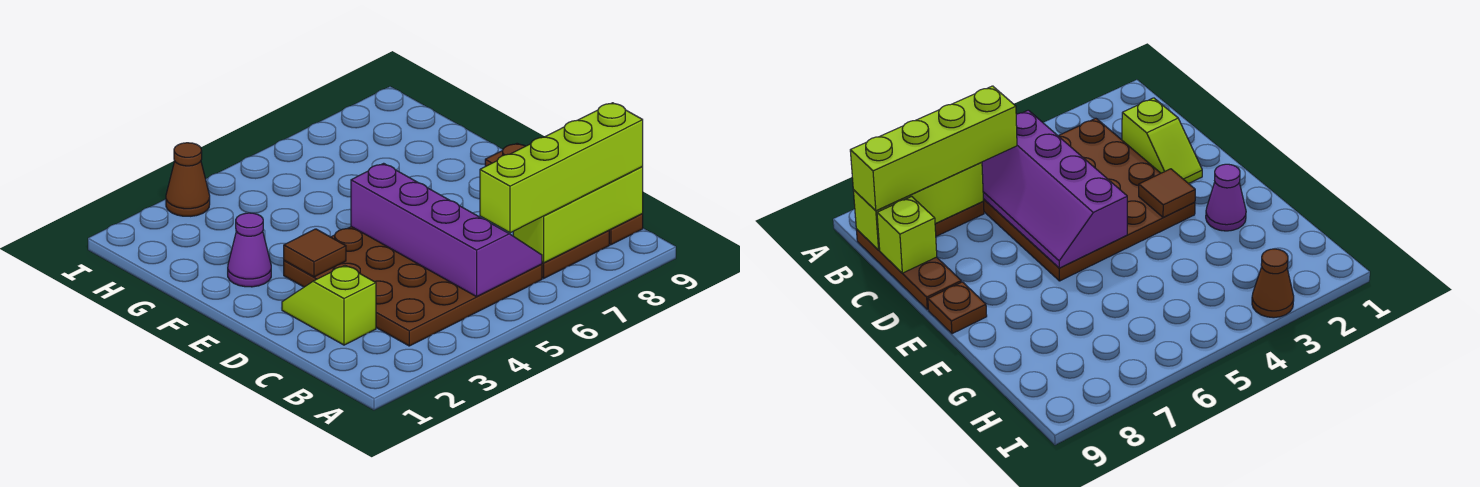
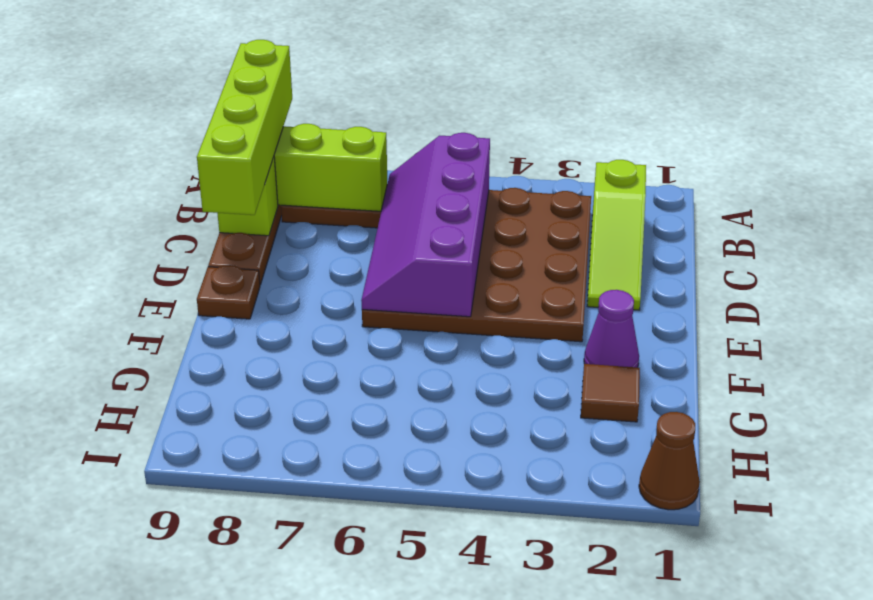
lime brick B6:B9 level 3 -> lime brick A9:D9 level 3
lime slope C2:D2 level 1 top C -> lime slope B2:D2 level 1 top B
brown tile E3 level 2 -> brown tile G2 level 1
brown cone I3 level 1 -> brown cone I1 level 1

